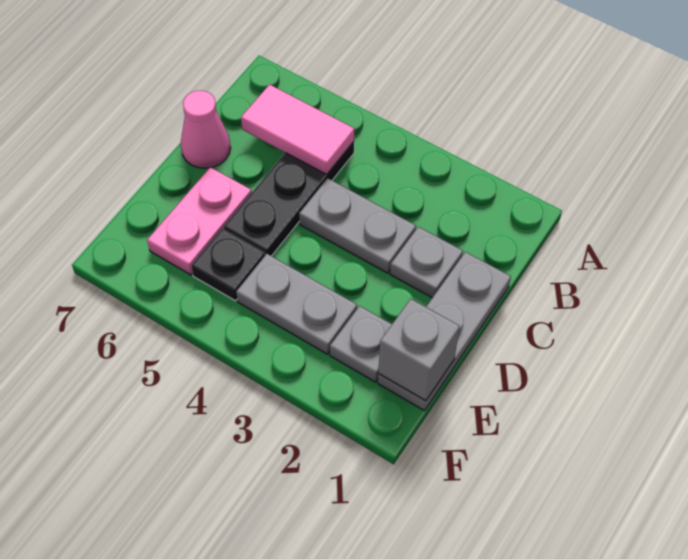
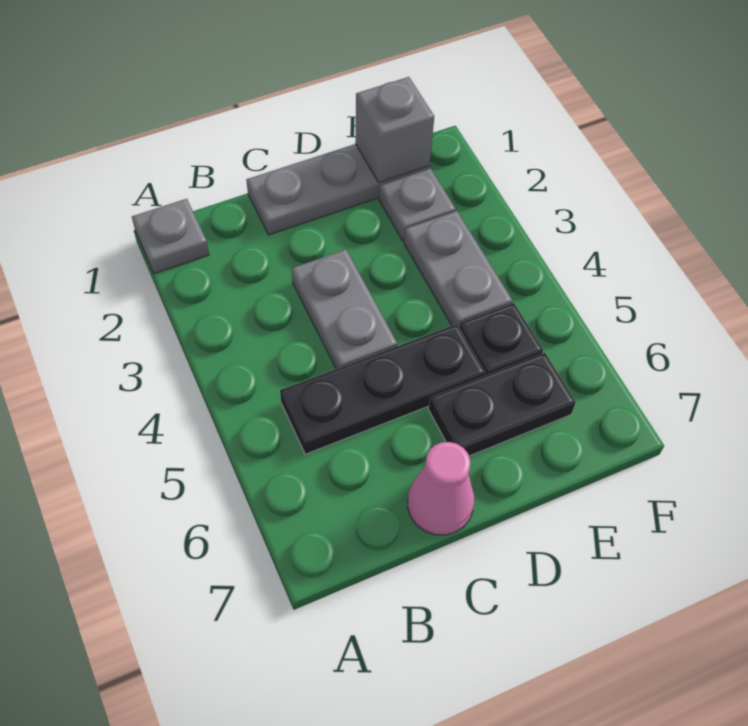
pink tile B5:B6 level 2 -> none
grey plate C2 level 1 -> grey plate A1 level 1
pink plate D6:E6 level 1 -> black plate D6:E6 level 1

